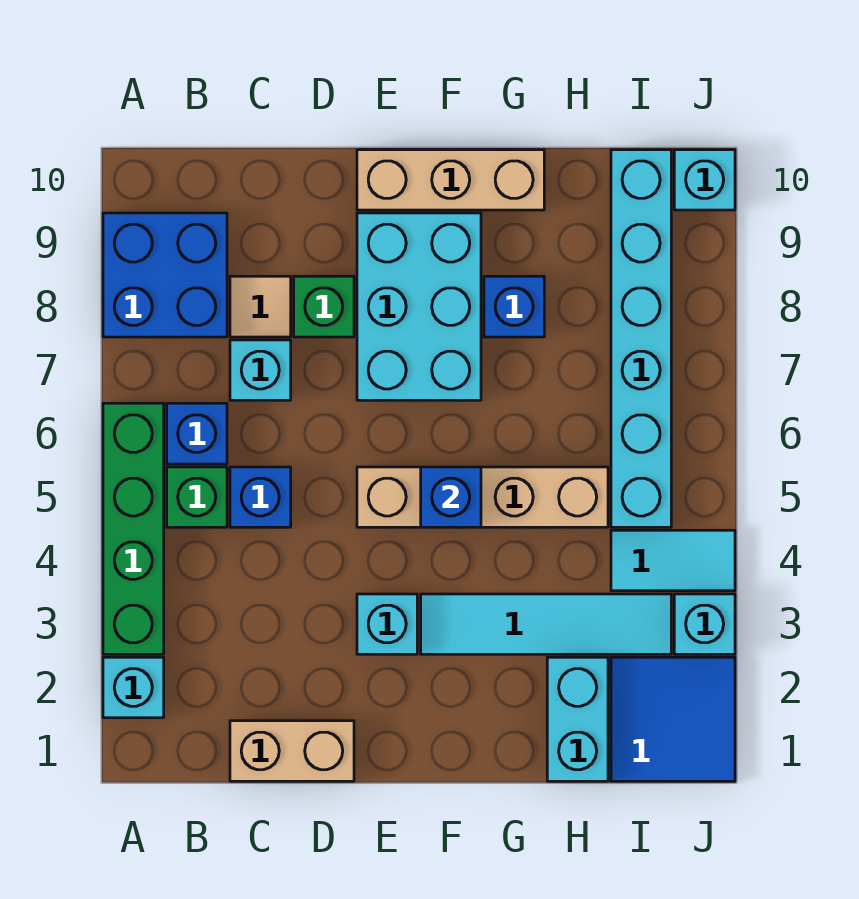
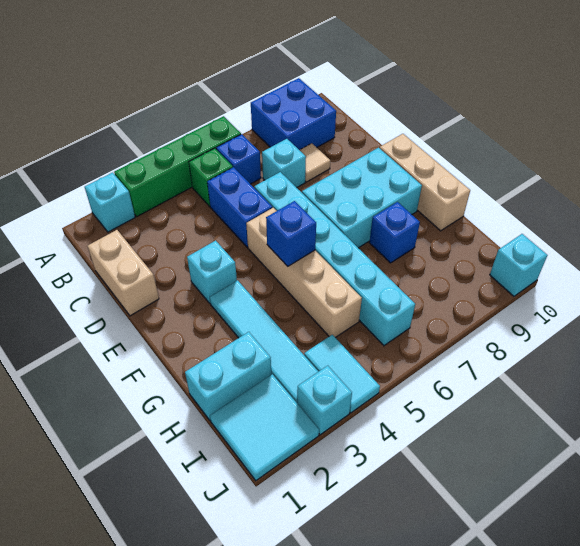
blue brick C5 level 1 -> blue brick C5:D5 level 1
green brick D8 level 1 -> none
blue tile I1:J2 level 1 -> cyan tile I1:J2 level 1
cyan brick I5:I10 level 1 -> cyan brick D6:I6 level 1

